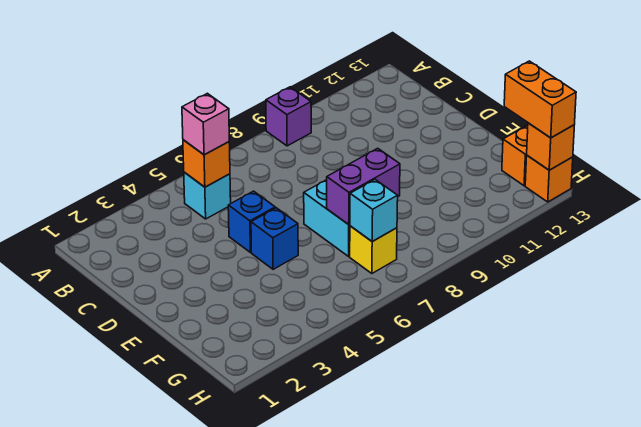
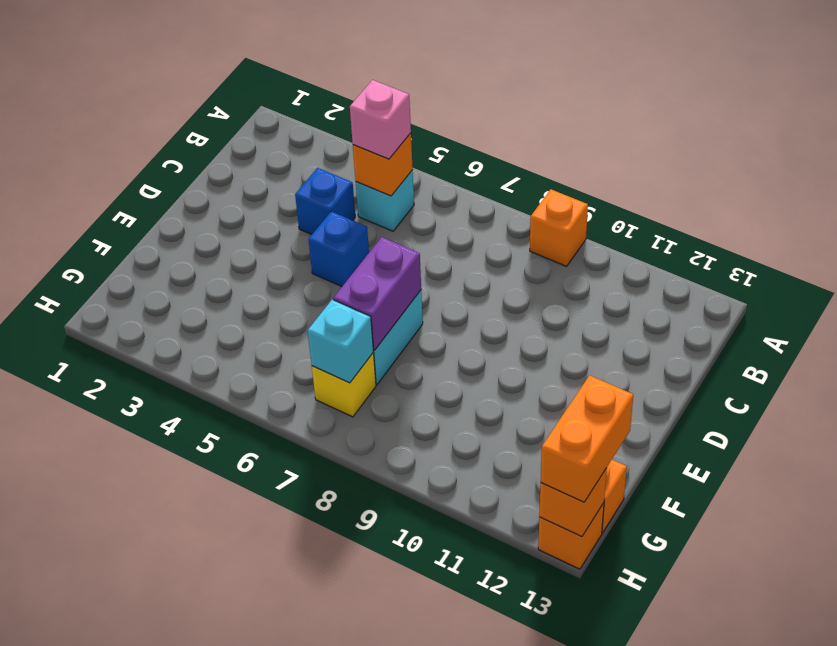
purple brick A9 level 1 -> orange brick A9 level 1
blue brick E5 level 1 -> blue brick C4 level 1
purple brick F7:F8 level 2 -> purple brick E7:F7 level 2

